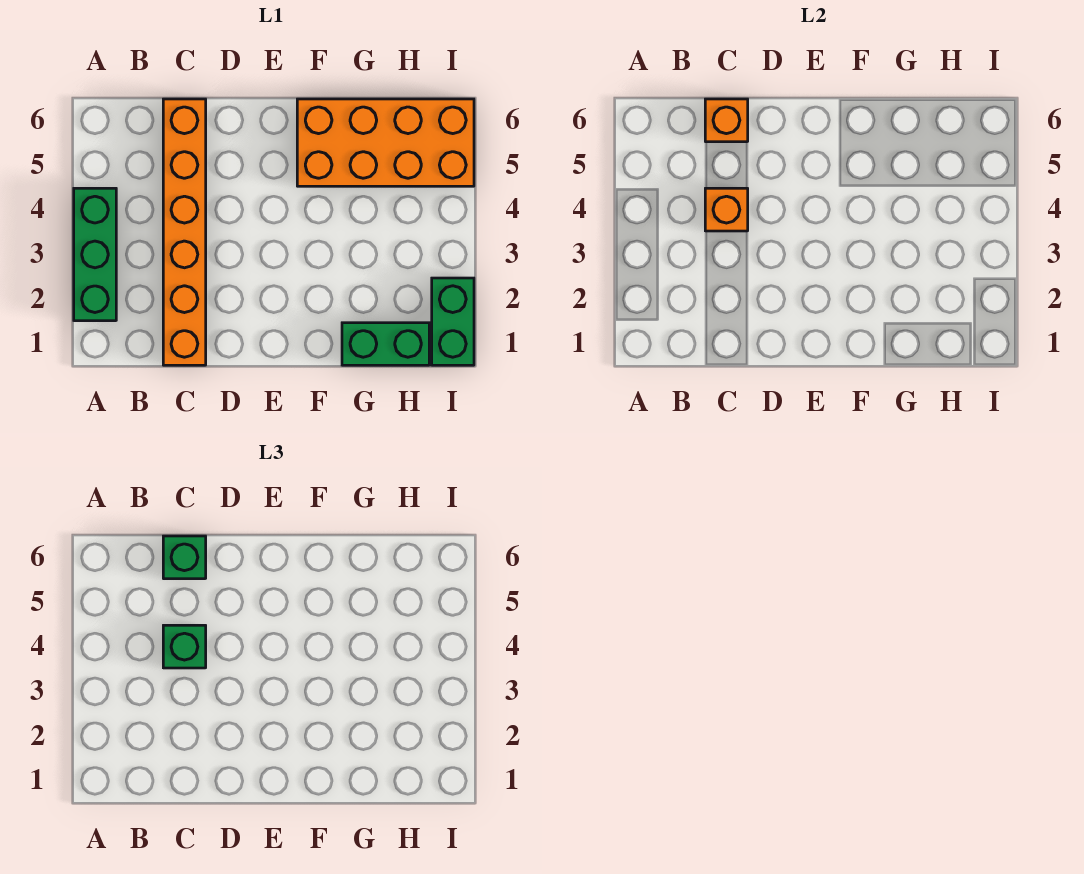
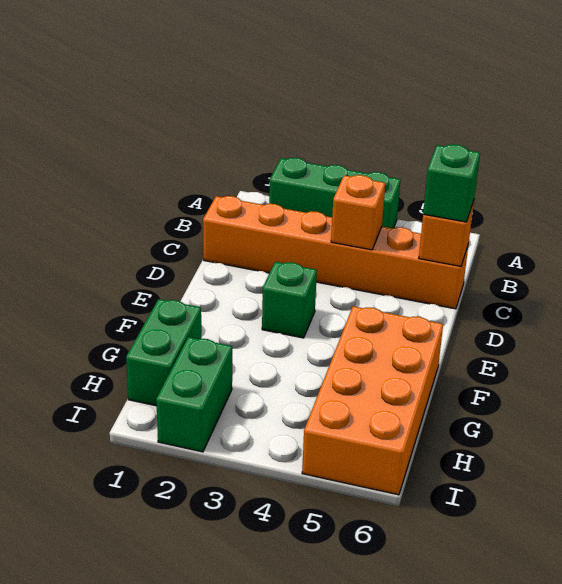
green brick C4 level 3 -> green brick E3 level 1
green brick I1:I2 level 1 -> green brick H2:I2 level 1

